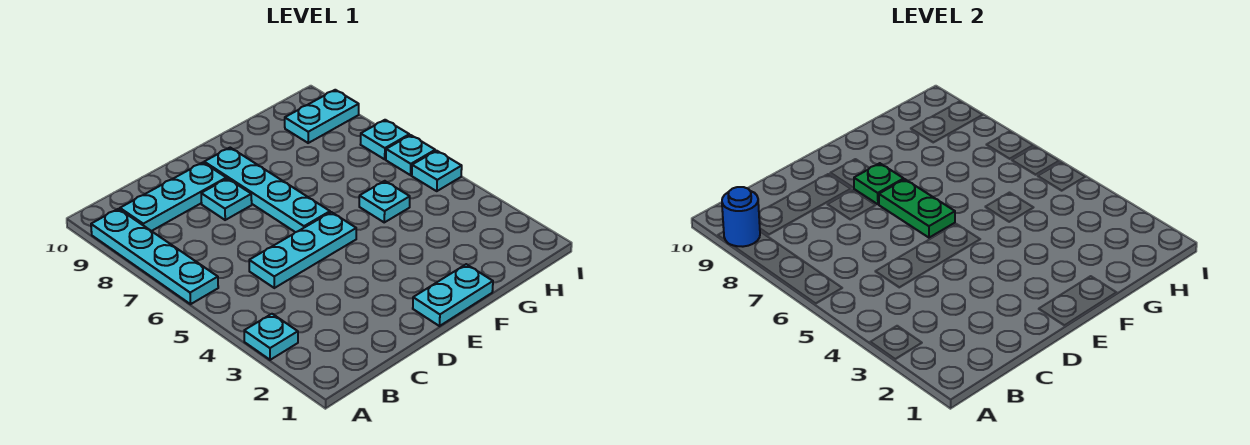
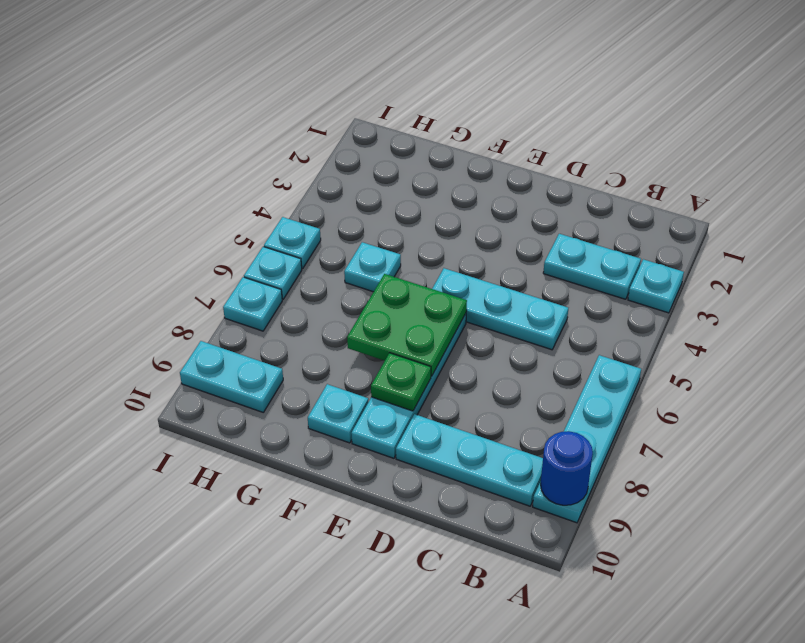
cyan plate D8 level 1 -> cyan plate F9 level 1
cyan plate E1:F1 level 1 -> cyan plate B3:C3 level 1
green plate E6:E7 level 2 -> green plate E6:F7 level 2

